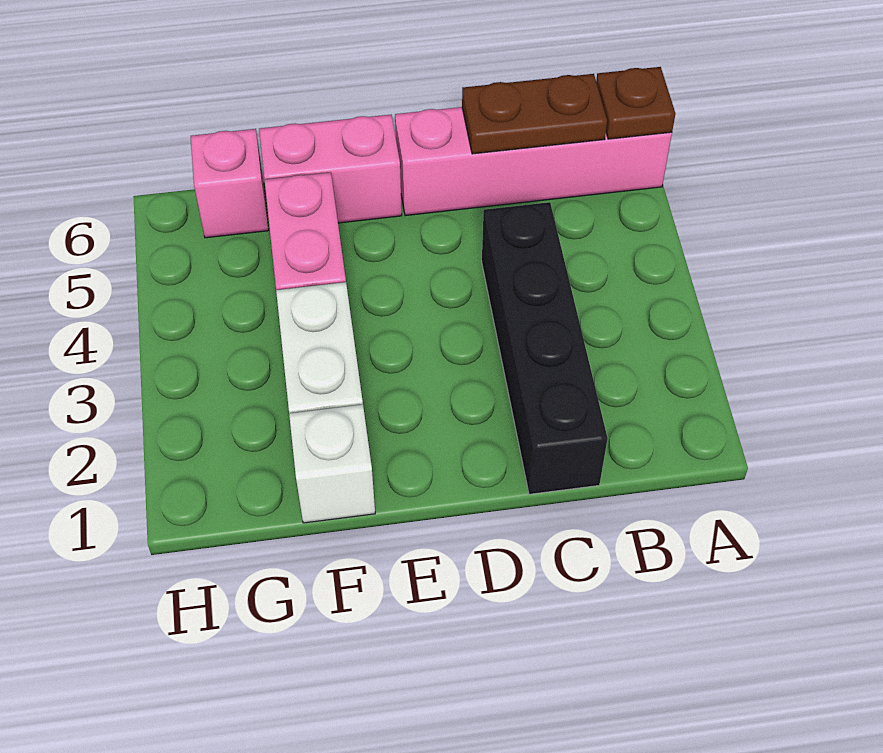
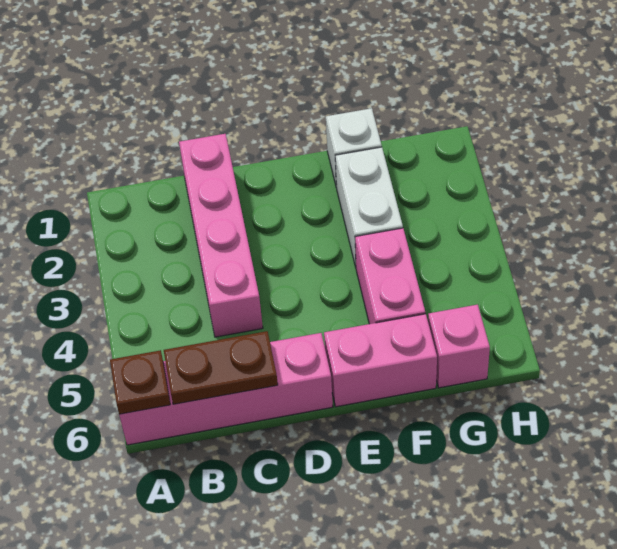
black brick C1:C4 level 1 -> pink brick C1:C4 level 1

